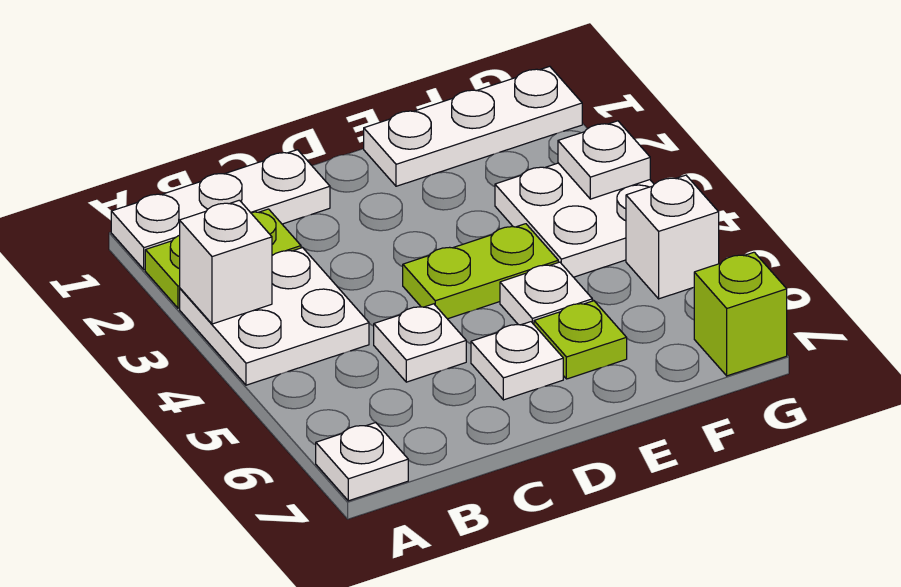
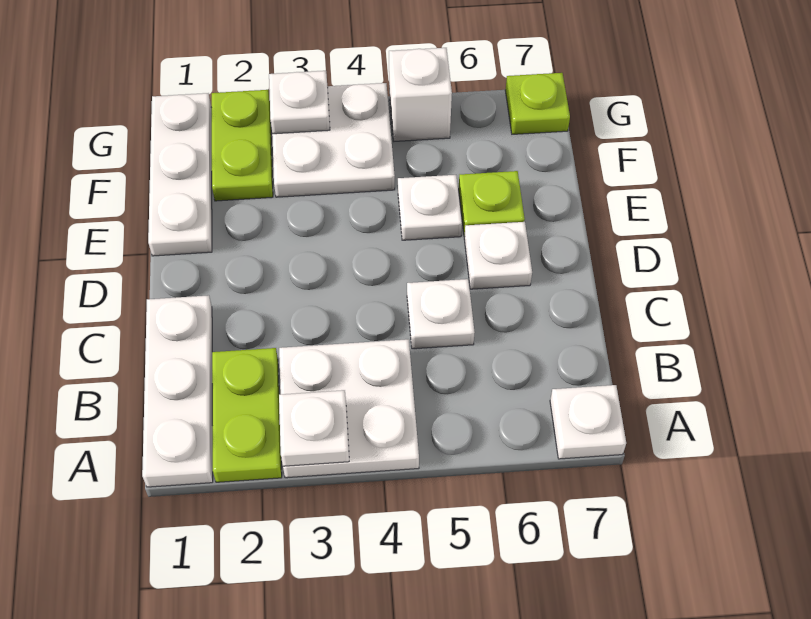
white brick A3 level 2 -> white plate A3 level 2
lime plate D4:E4 level 1 -> lime plate F2:G2 level 1
lime brick G7 level 1 -> lime plate G7 level 1

